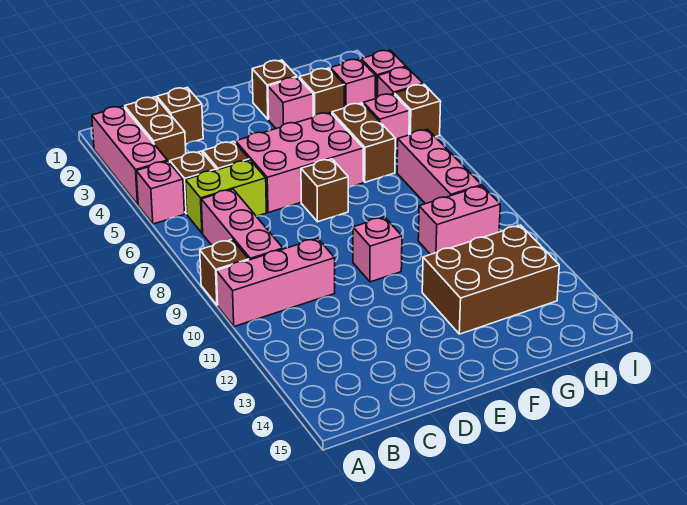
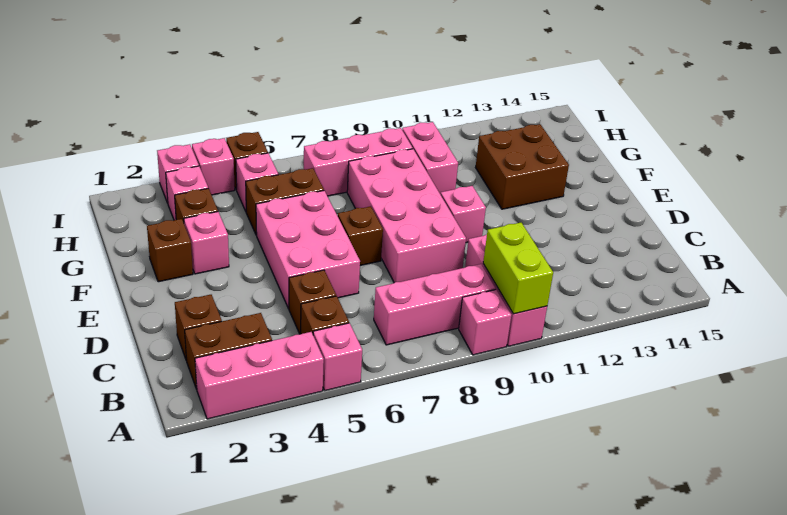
brown brick A9 level 1 -> pink brick A9 level 1
lime brick B6:C6 level 1 -> lime brick A10:B10 level 2
none -> pink brick D8:G9 level 1
brown brick F12:H13 level 1 -> brown brick F12:G13 level 1

